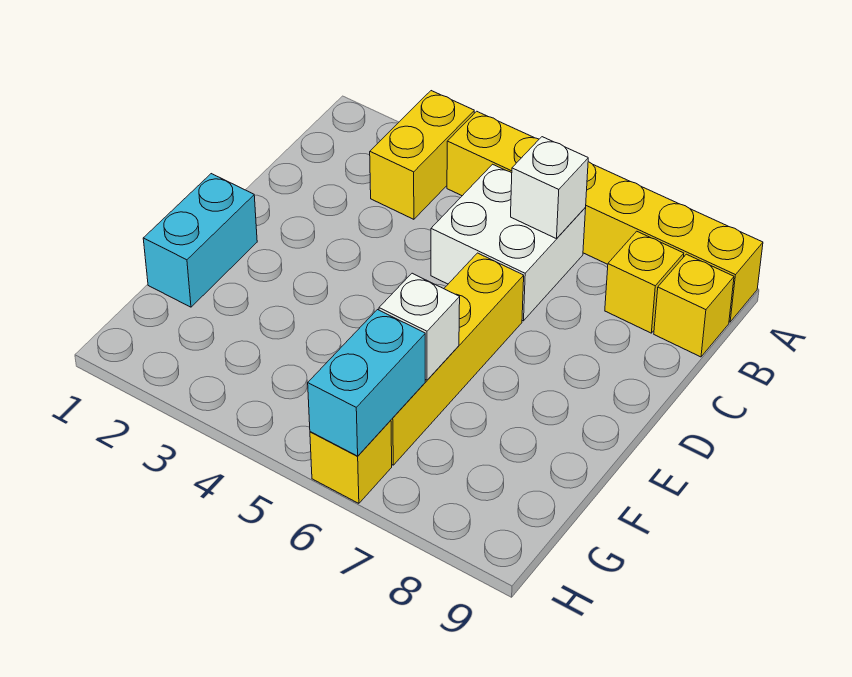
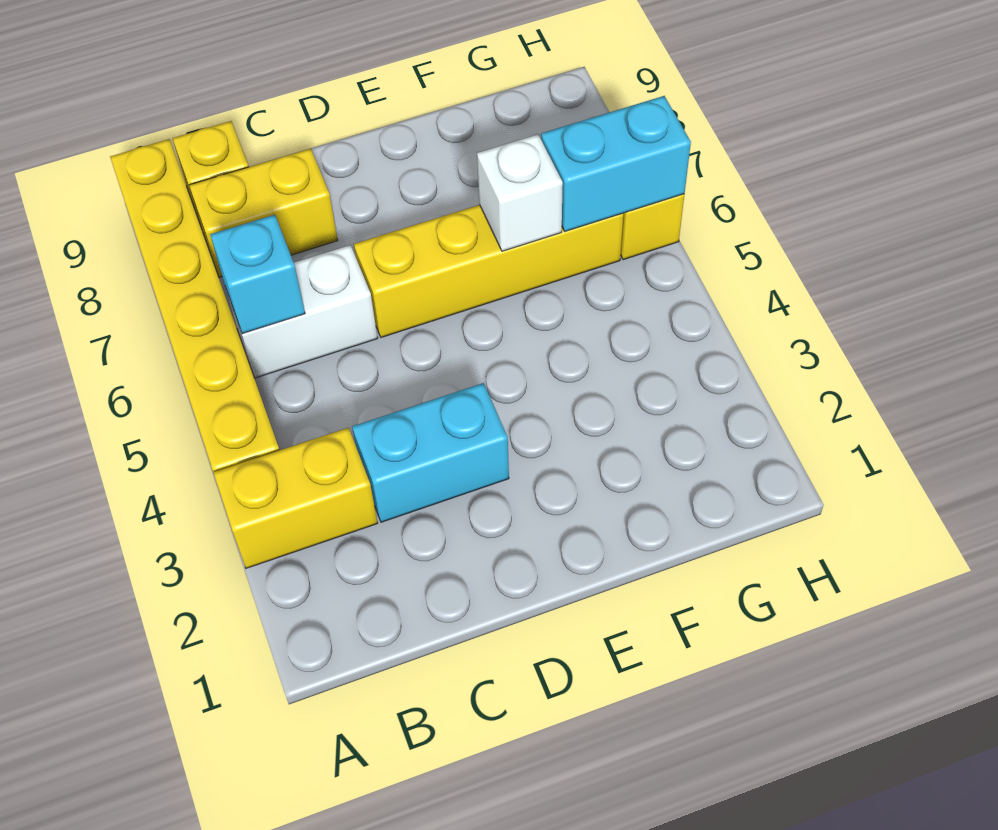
white brick B5:C6 level 1 -> white brick B6:C6 level 1
white brick B6 level 2 -> cyan brick B6 level 2
yellow brick B8 level 1 -> yellow brick B8:C8 level 1
cyan brick E1:F1 level 1 -> cyan brick C3:D3 level 1

